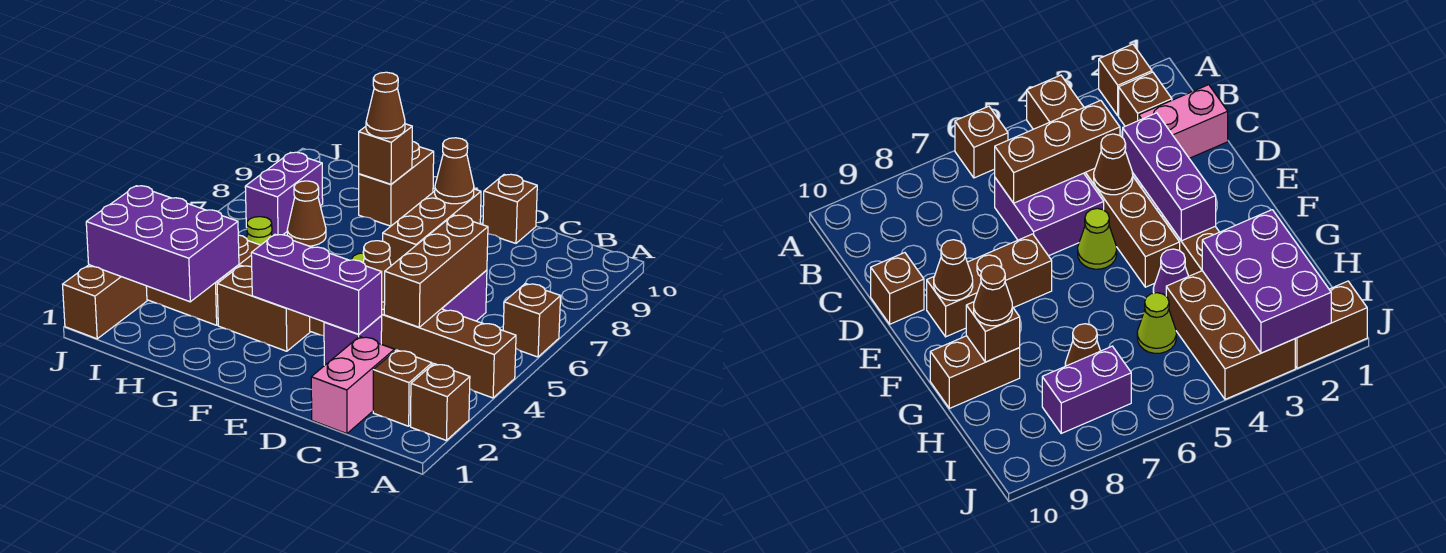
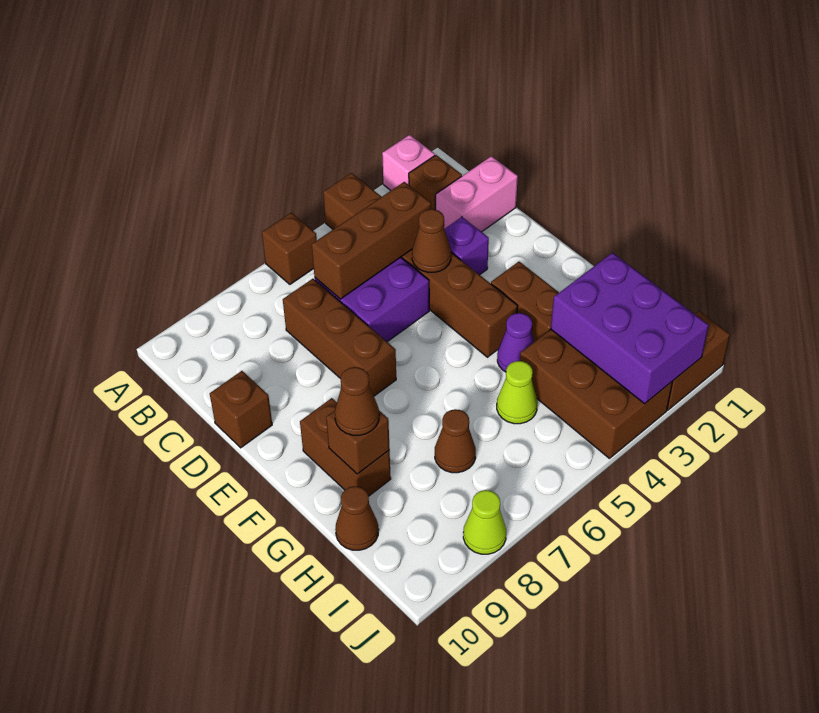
brown brick A2 level 1 -> pink brick A2 level 1
purple brick D3:F3 level 2 -> none
lime cone E5 level 1 -> lime cone J8 level 1
brown brick E7:E9 level 1 -> brown brick C7:E7 level 1
brown cone E9 level 2 -> brown cone H10 level 1
brown brick G9:G10 level 1 -> brown brick F9:G9 level 1
purple brick I7:I8 level 1 -> none

